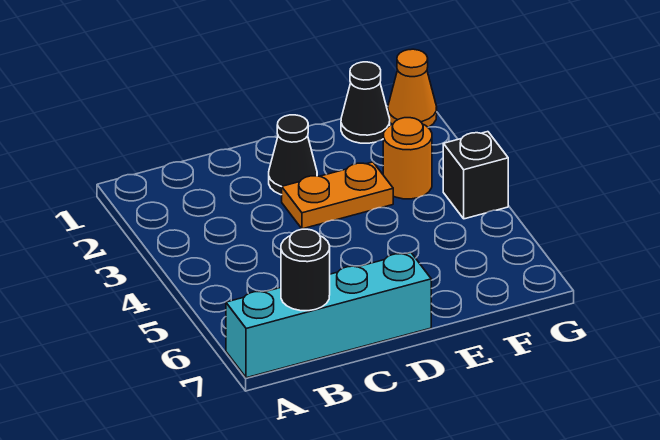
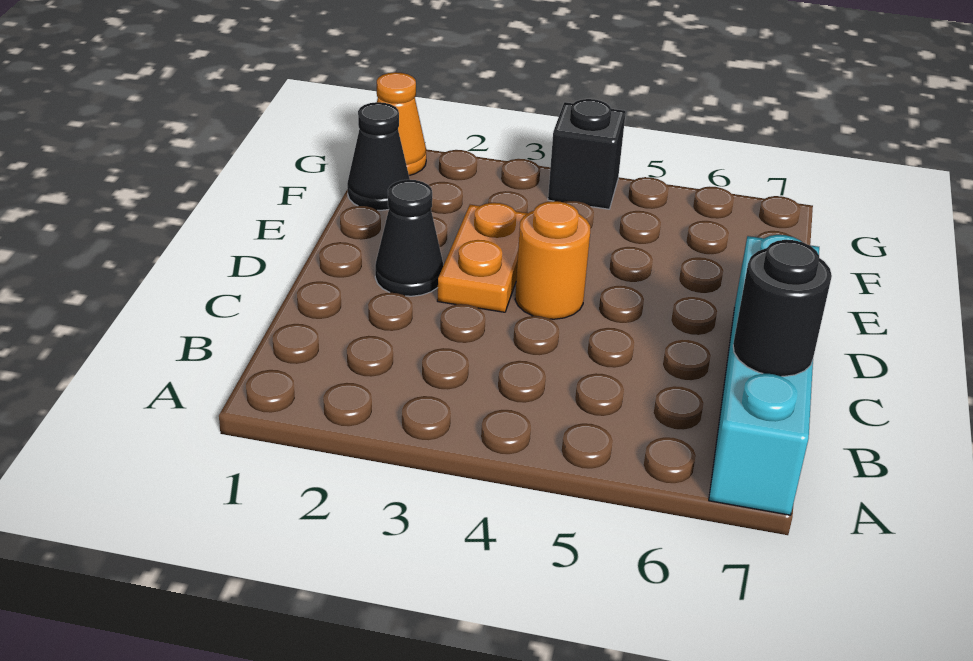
orange round brick F3 level 1 -> orange round brick D4 level 1

